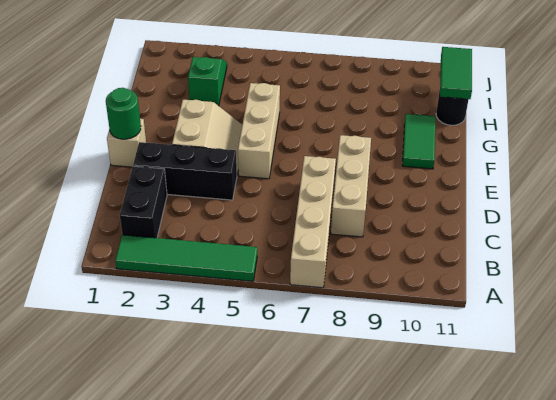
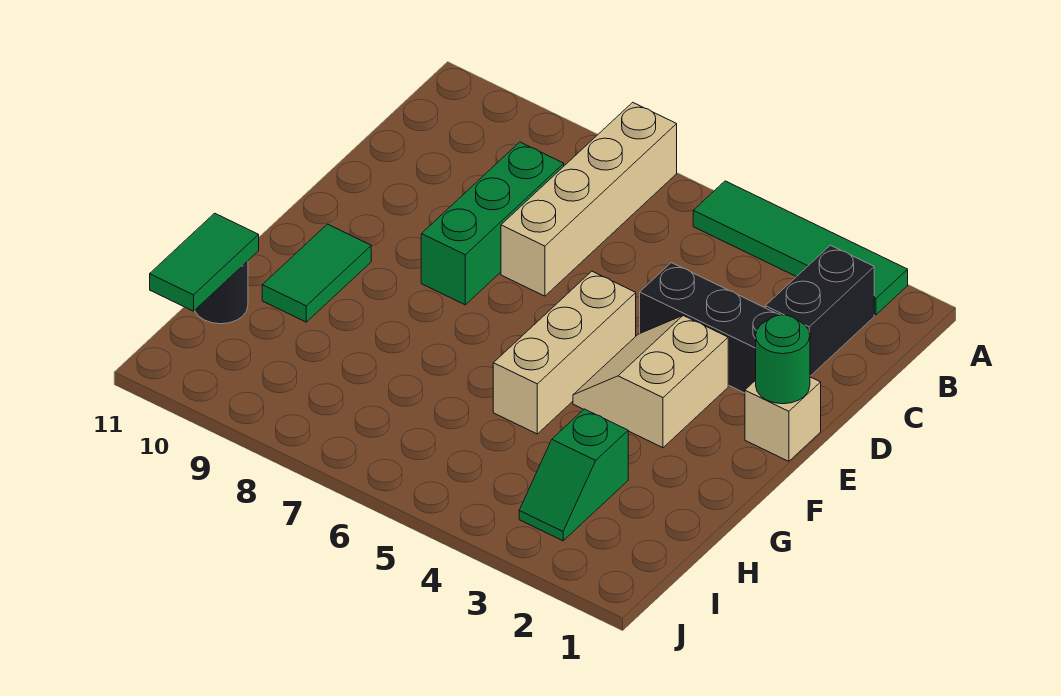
tan brick C8:E8 level 1 -> green brick C8:E8 level 1

